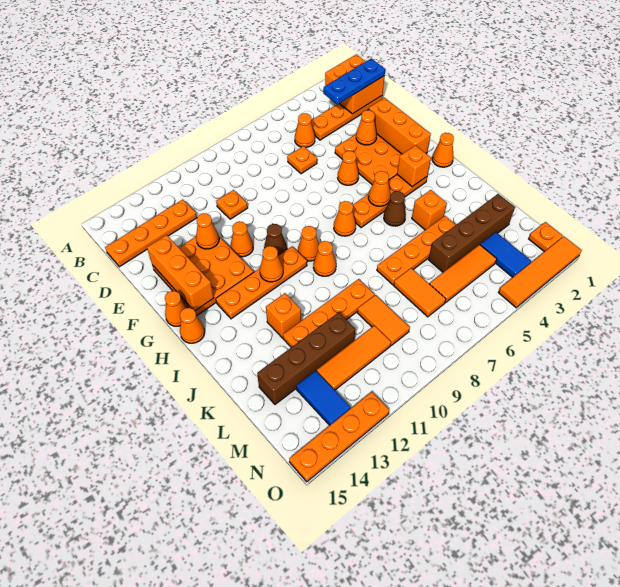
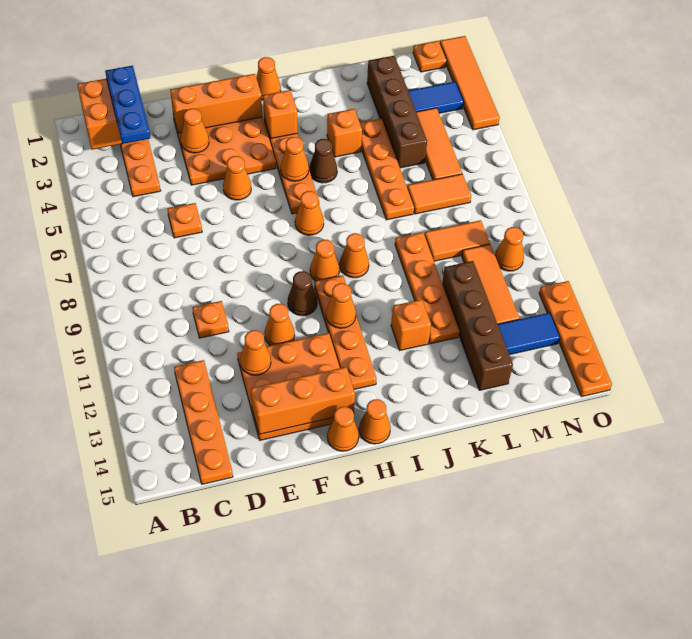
orange cone C5 level 1 -> orange cone N10 level 1

